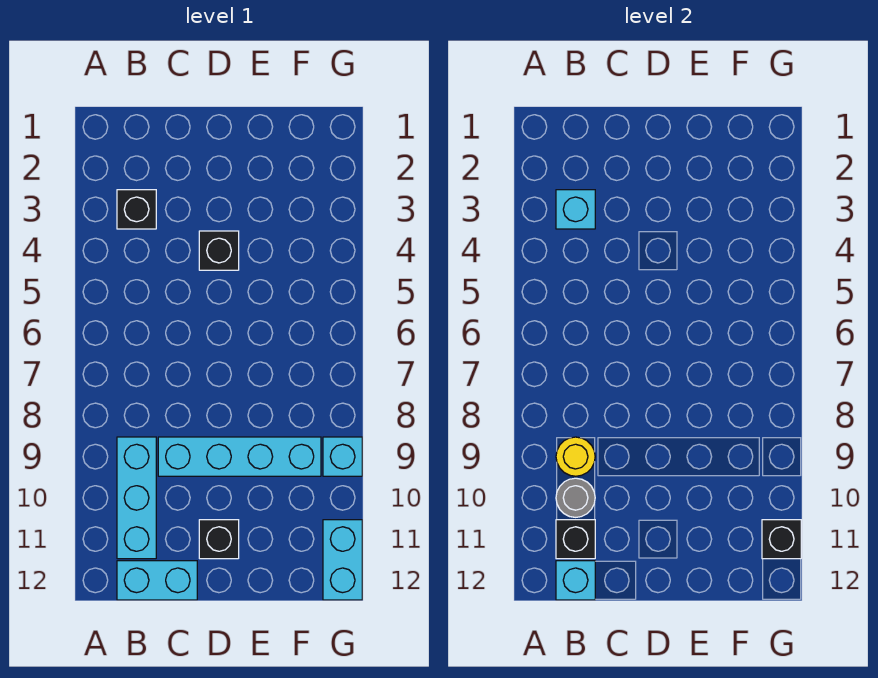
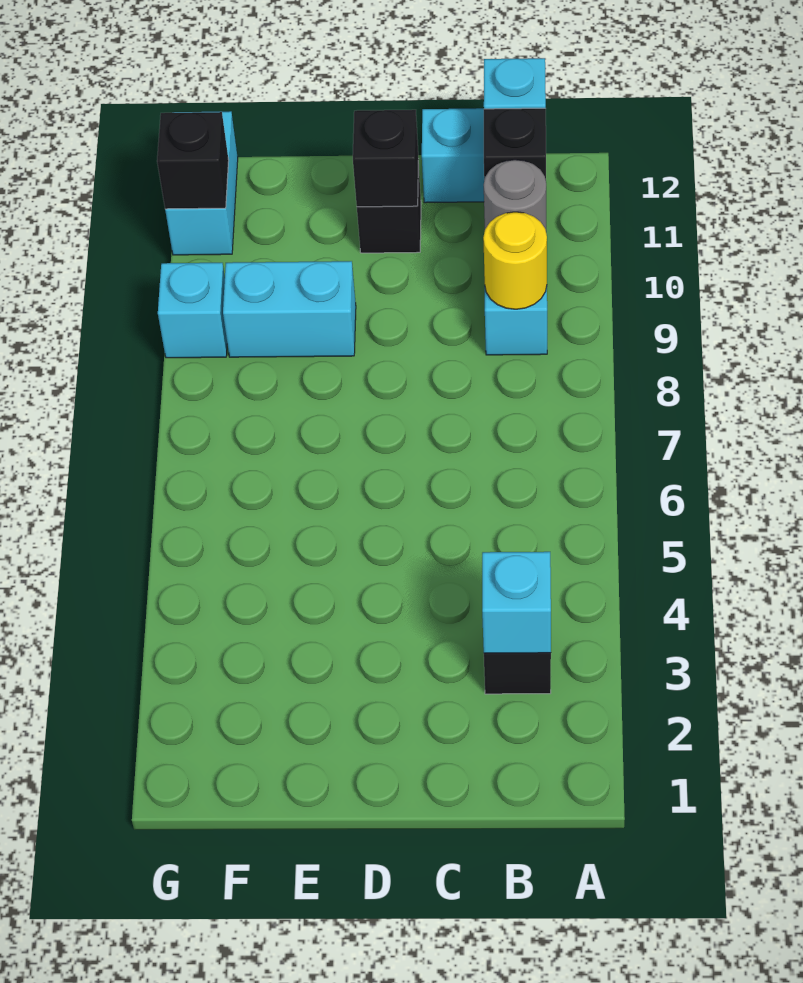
cyan brick C9:F9 level 1 -> cyan brick E9:F9 level 1
black brick D4 level 1 -> black brick D11 level 2

